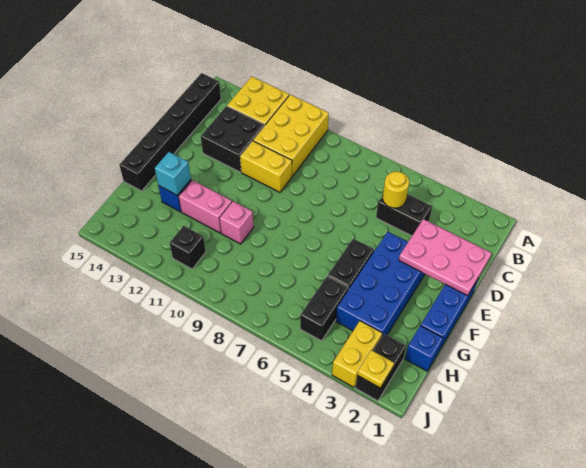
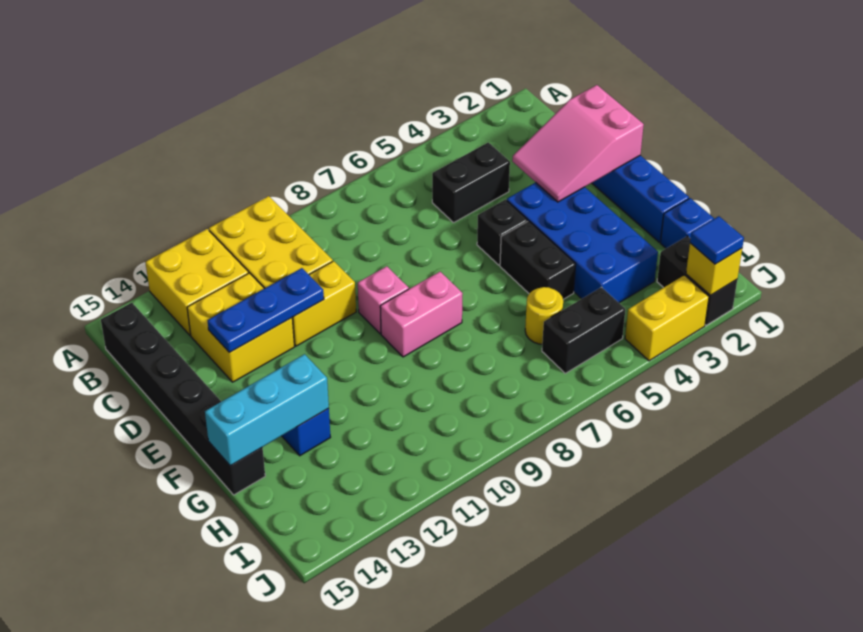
yellow round brick C5 level 2 -> yellow round brick H6 level 1
black brick C12:D13 level 1 -> yellow brick C12:D13 level 1
pink plate D1:E3 level 2 -> pink slope D1:E3 level 2 top 1
none -> blue plate D11:D13 level 2
pink brick G10 level 1 -> pink brick E9 level 1
pink brick G11:G12 level 1 -> pink brick F8:F9 level 1
cyan brick G13 level 2 -> cyan brick G13:G15 level 2
black brick H5:I5 level 1 -> black brick I5:I6 level 1
yellow brick I3:J3 level 1 -> yellow brick J3:J4 level 1
black brick I11 level 1 -> black brick E5 level 1
yellow plate J2 level 2 -> yellow brick J2 level 2
none -> blue tile J2 level 3

